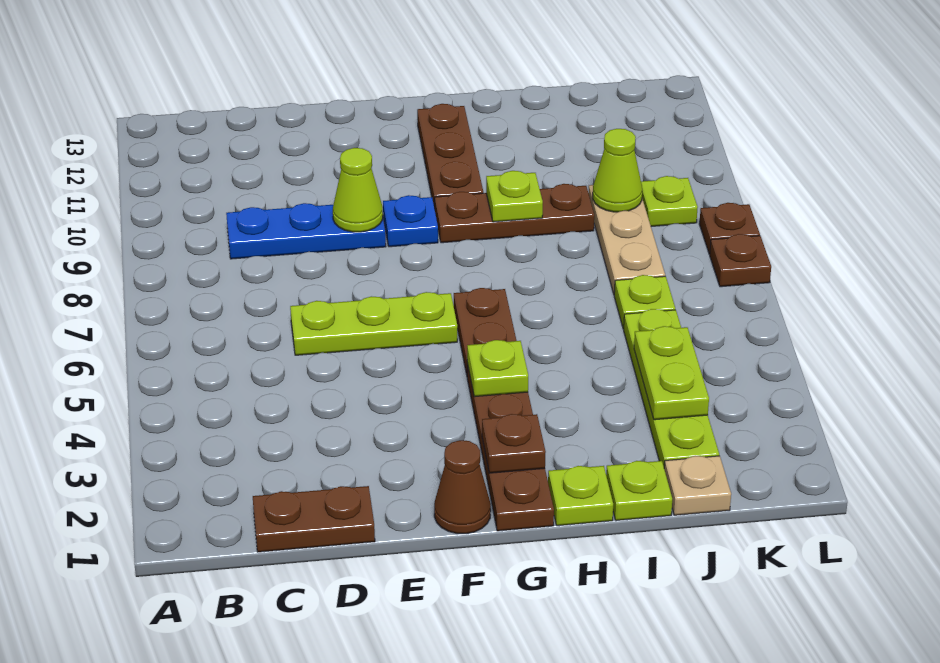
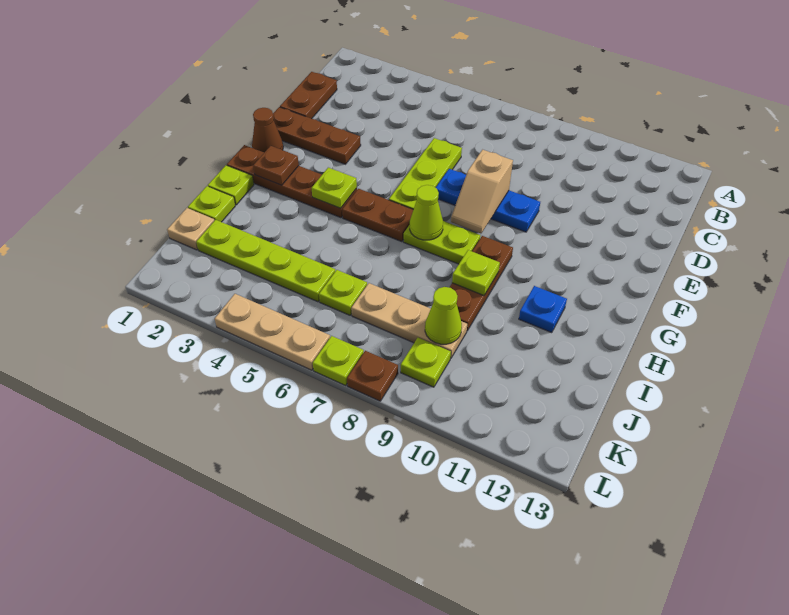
blue plate C9:E9 level 1 -> blue plate E7:E9 level 1
none -> tan slope E8:F8 level 2 top E
lime cone E9 level 2 -> lime cone G7 level 2
blue plate F9 level 1 -> blue plate H11 level 1
brown plate G10:G12 level 1 -> brown plate E1:E3 level 1
lime plate J3:J4 level 2 -> lime plate G7:G8 level 1
none -> tan plate L4:L6 level 1
brown plate L7 level 1 -> lime plate L7 level 1

